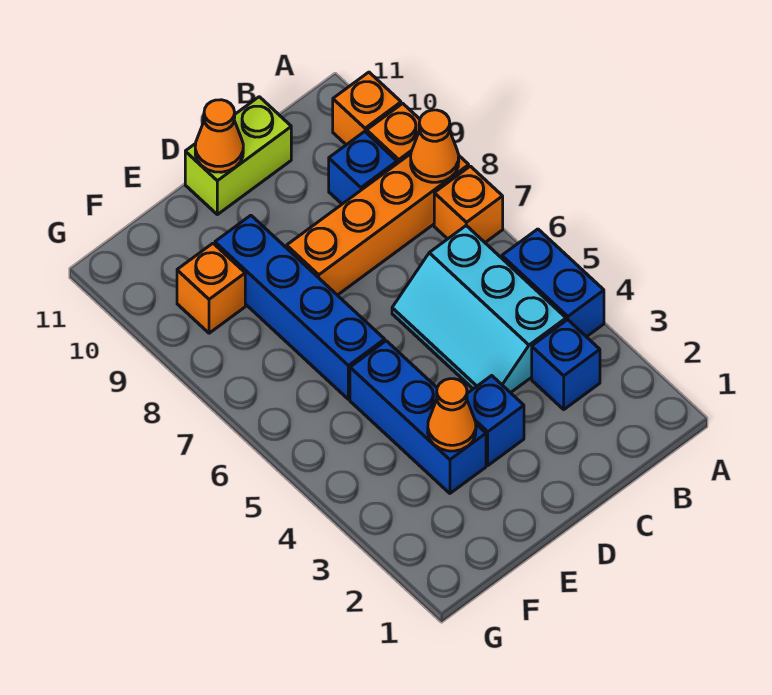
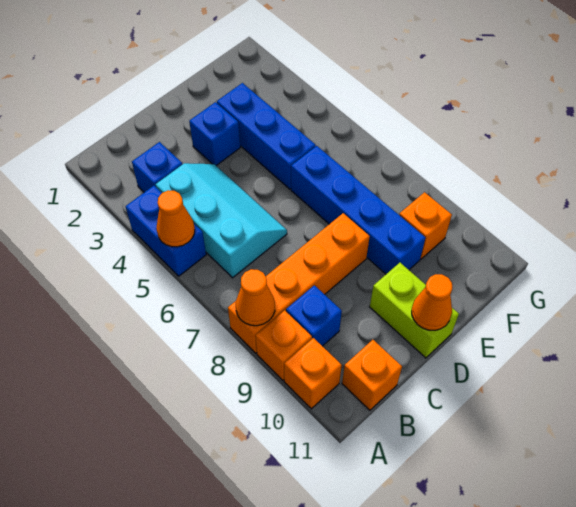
orange brick A7 level 1 -> orange brick B11 level 1
lime brick C11:D11 level 1 -> lime brick D10:D11 level 1
orange cone E3 level 2 -> orange cone A5 level 2

